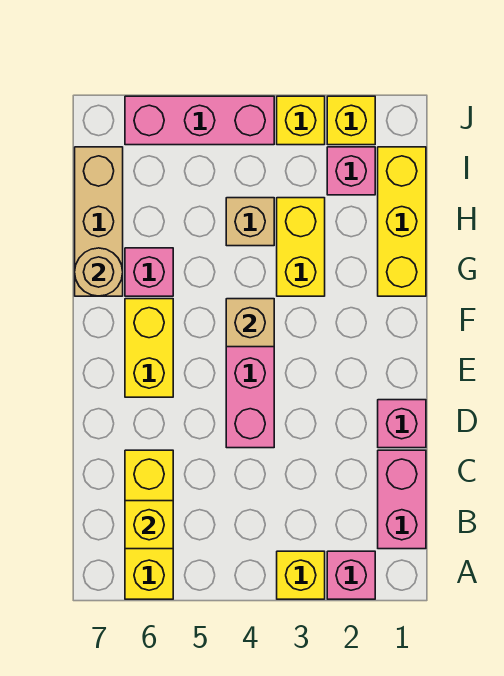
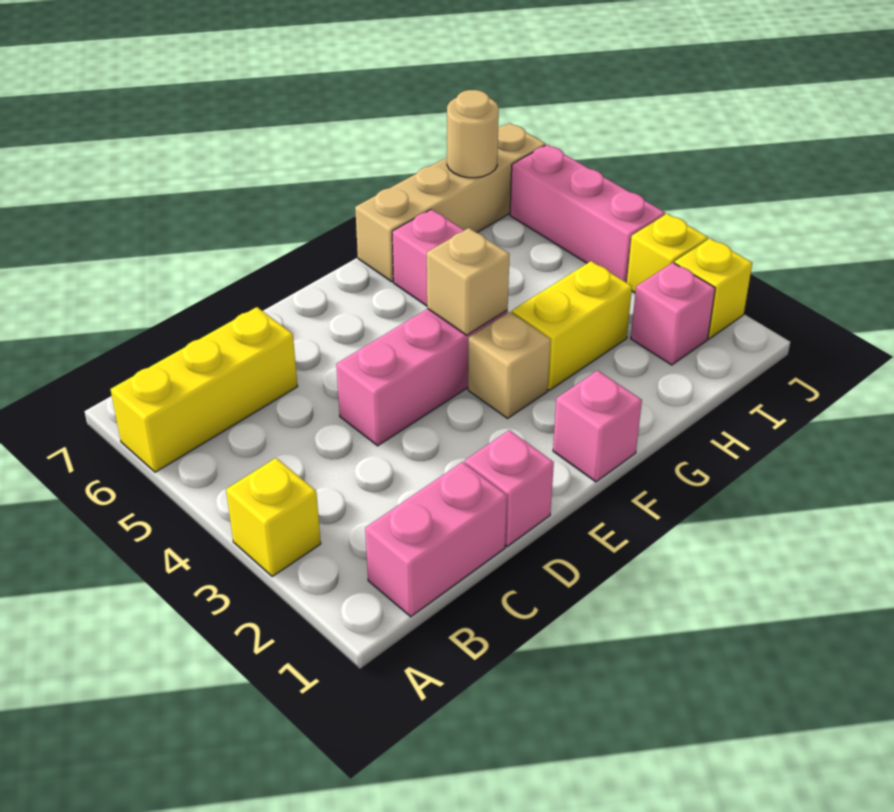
pink brick A2 level 1 -> pink brick F1 level 1
yellow brick B6 level 2 -> none
yellow brick E6:F6 level 1 -> none
yellow brick G1:I1 level 1 -> none
tan brick G7:I7 level 1 -> tan brick G7:J7 level 1
tan round brick G7 level 2 -> tan round brick I7 level 2
tan brick H4 level 1 -> tan brick F3 level 1

